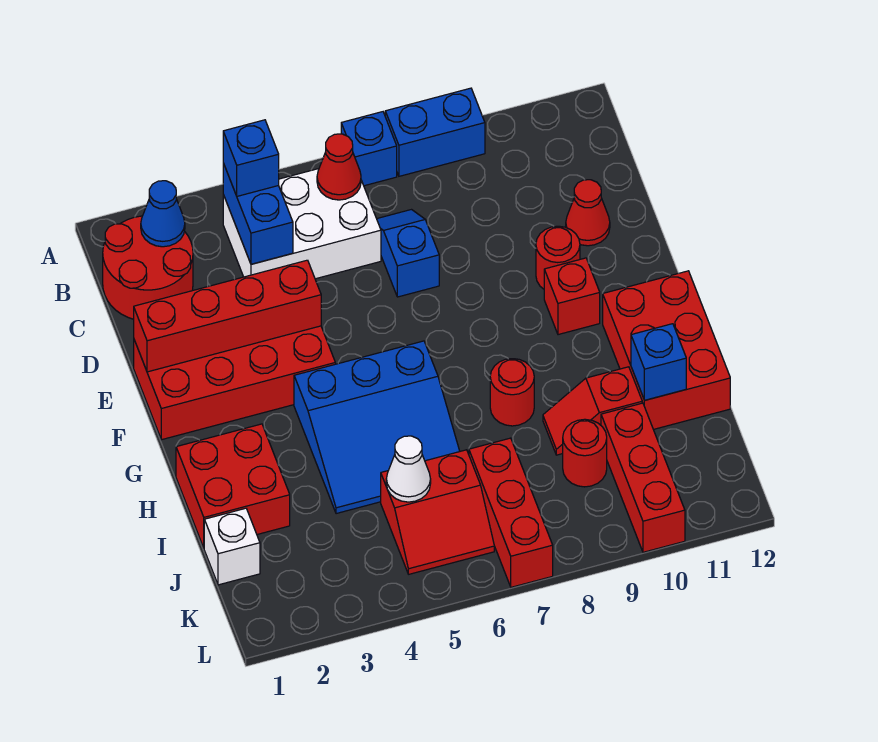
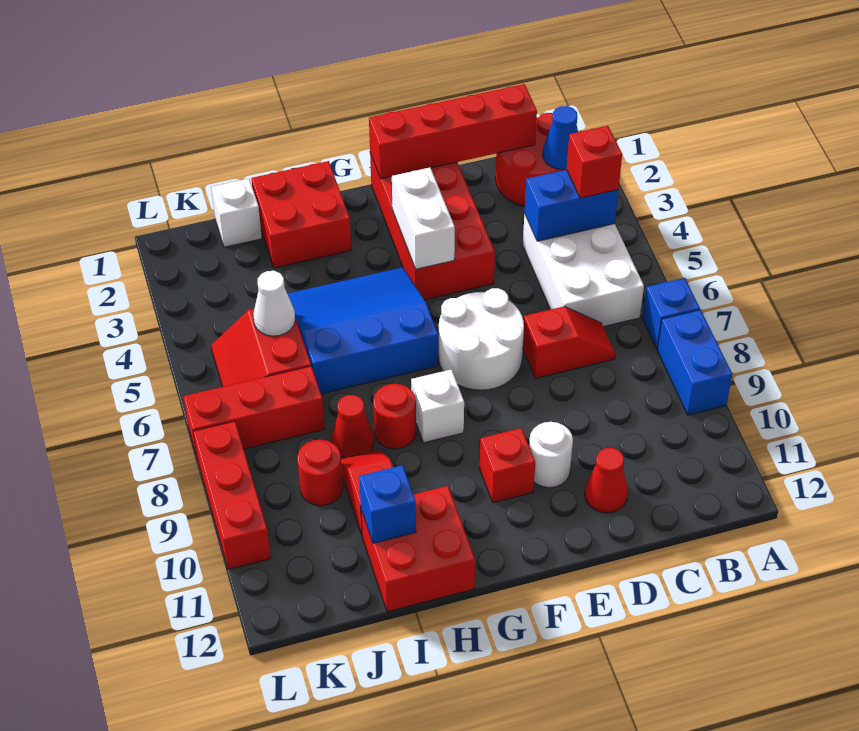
blue brick B4 level 3 -> red brick B4 level 3
red cone B6 level 2 -> red cone I8 level 1
blue slope C7:D7 level 1 top D -> red slope C7:D7 level 1 top D
red brick E1:E4 level 2 -> red brick C1:F1 level 2
none -> white round brick E6:F7 level 1
red round brick E10 level 1 -> white round brick E10 level 1
none -> white brick F3:F4 level 2
blue slope G4:I6 level 1 top G -> blue slope G4:I6 level 1 top 6
none -> white brick G8 level 1
red brick G11:I12 level 1 -> red brick H11:I12 level 1
red brick J10:L10 level 1 -> red brick L8:L10 level 1

